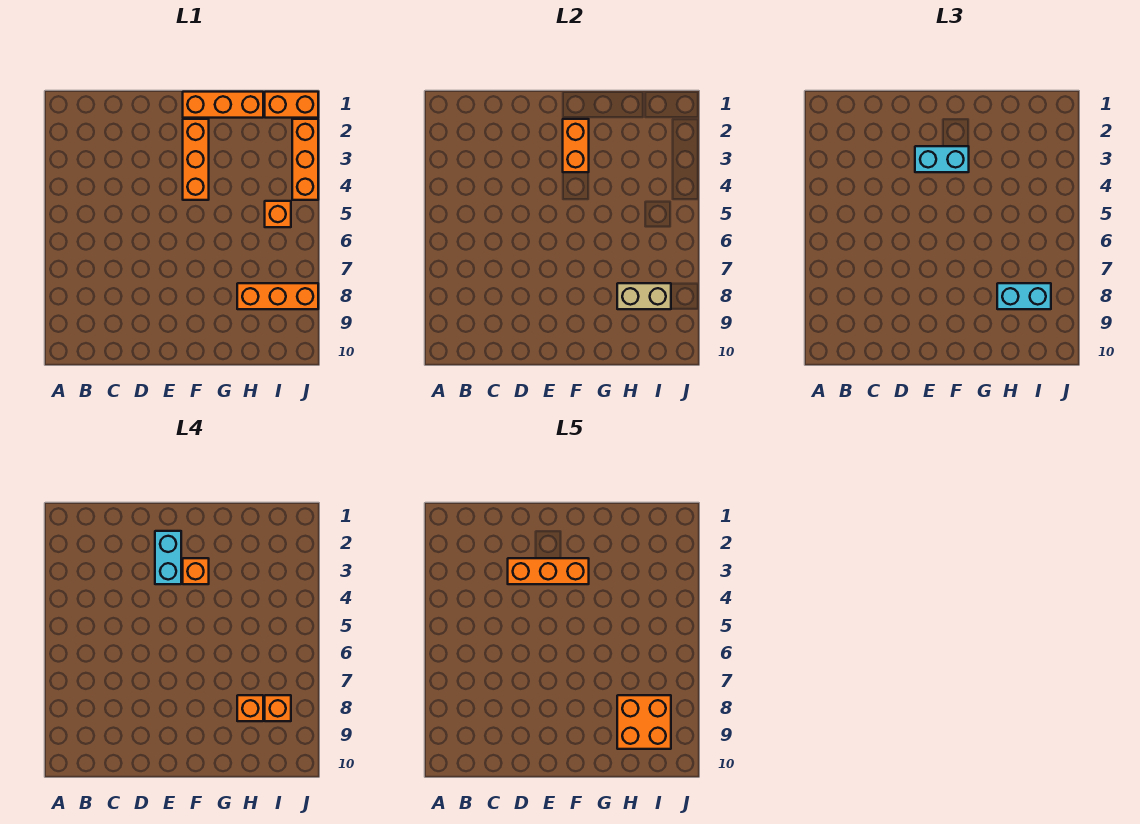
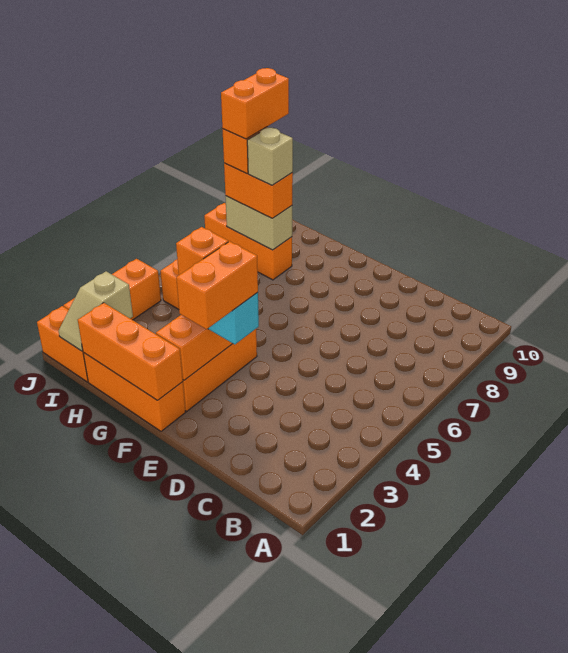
orange brick D3:F3 level 5 -> orange brick F1:H1 level 2
cyan brick E2:E3 level 4 -> orange brick E2:E3 level 4
cyan brick H8:I8 level 3 -> orange brick H8:I8 level 3
orange brick H8 level 4 -> tan brick H8 level 4
orange brick H8:I9 level 5 -> orange brick I8:I9 level 5
none -> tan slope I1:I2 level 2 top 2

